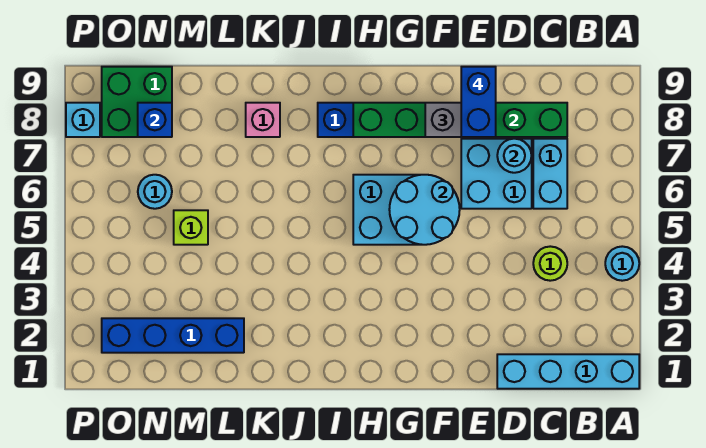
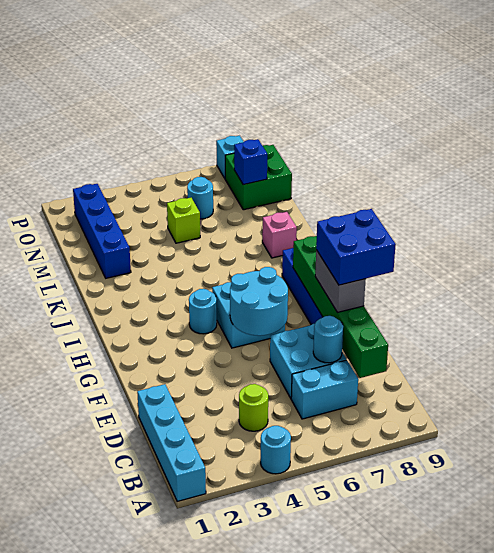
blue brick E8:E9 level 4 -> blue brick E8:F9 level 4
none -> cyan round brick H4 level 1

